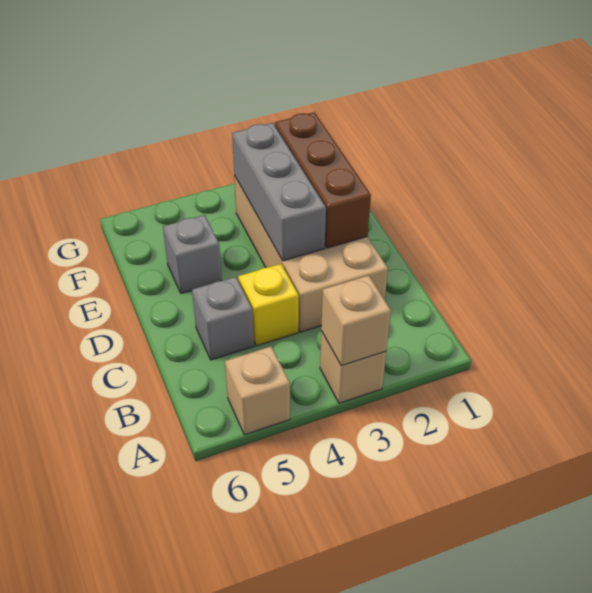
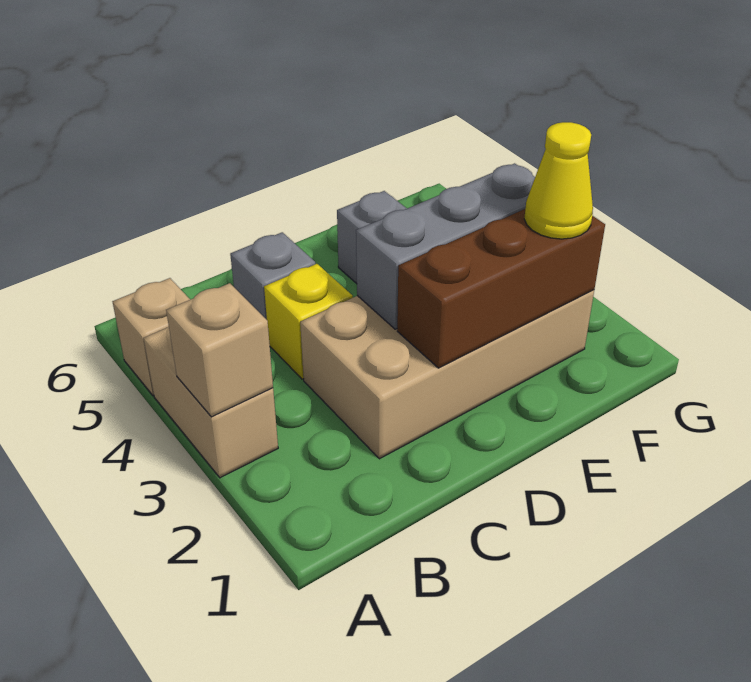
tan brick A3 level 1 -> tan brick A3:A4 level 1
none -> yellow cone F2 level 3

